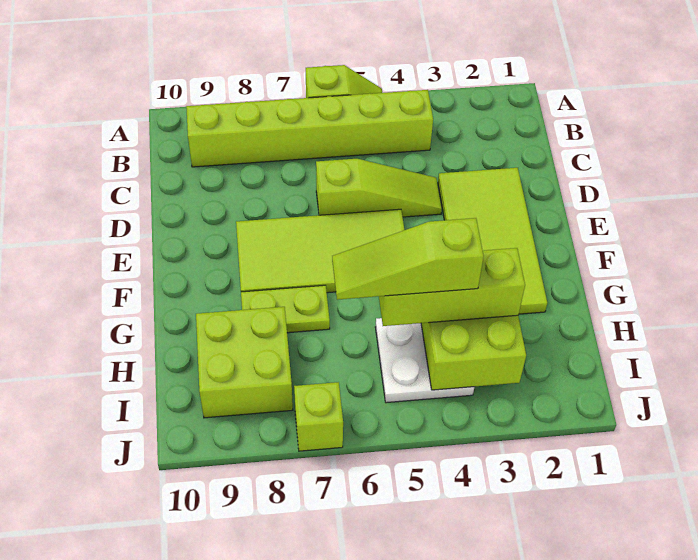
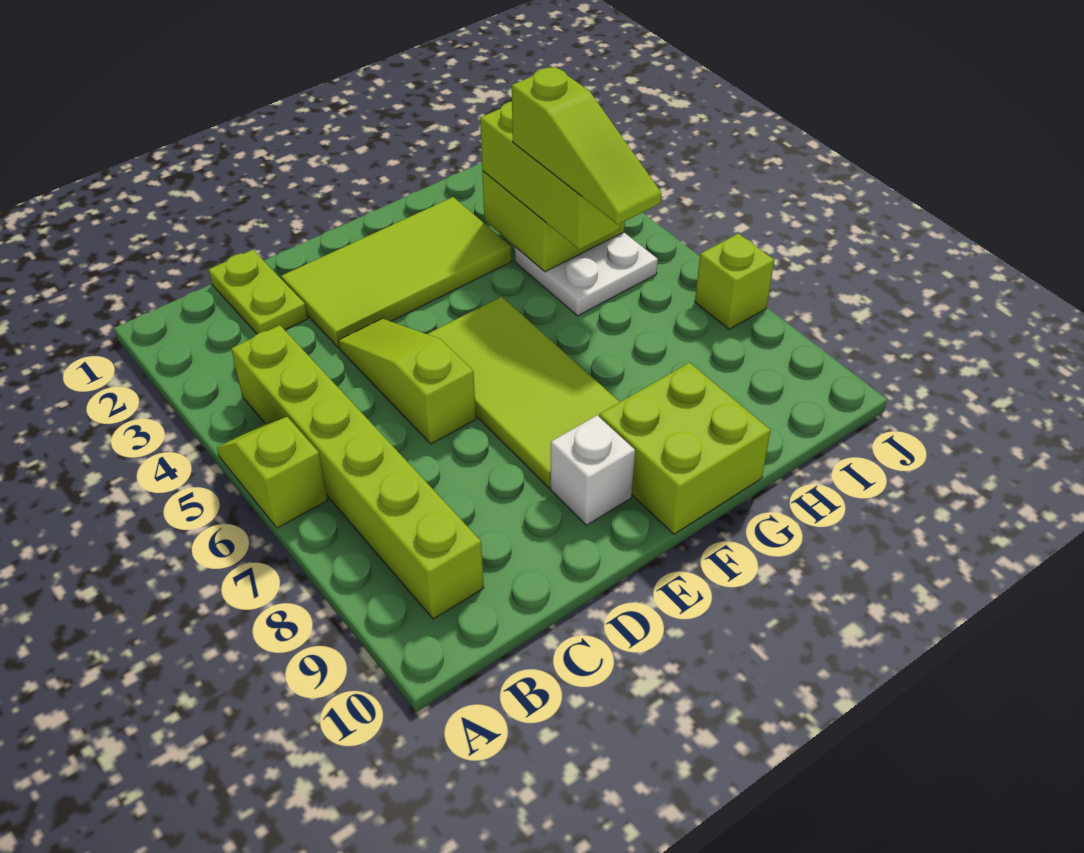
none -> white brick E9 level 1
lime plate G7:G8 level 1 -> lime plate C1:C2 level 1
lime brick H8:I9 level 1 -> lime brick F9:G10 level 1

